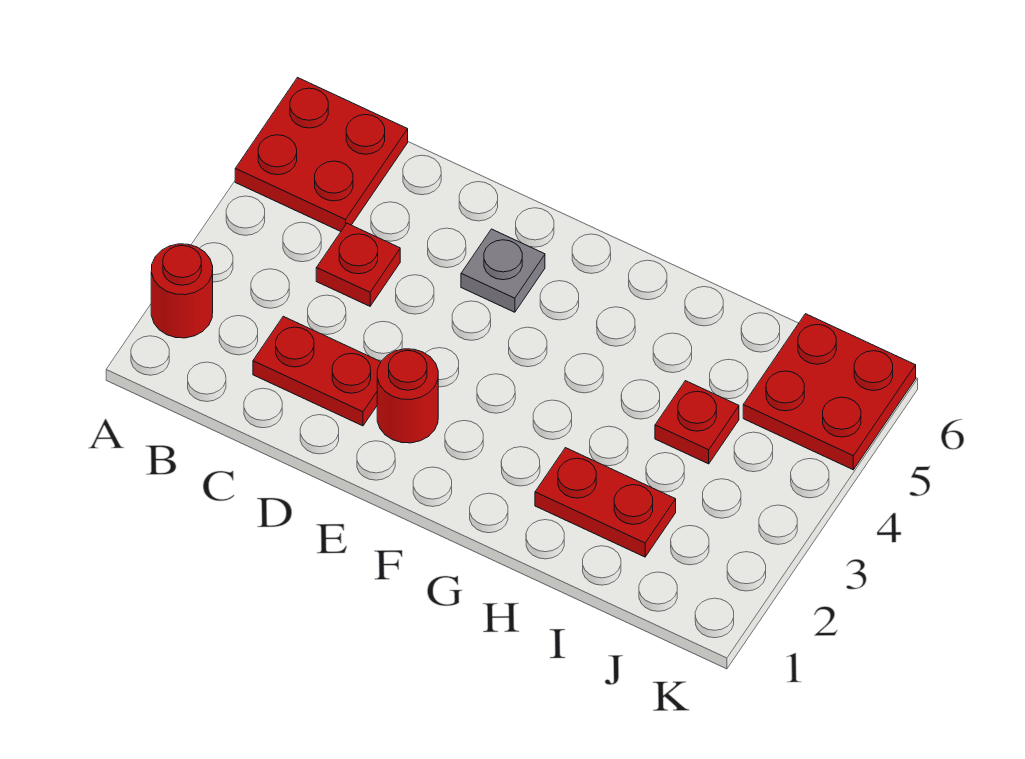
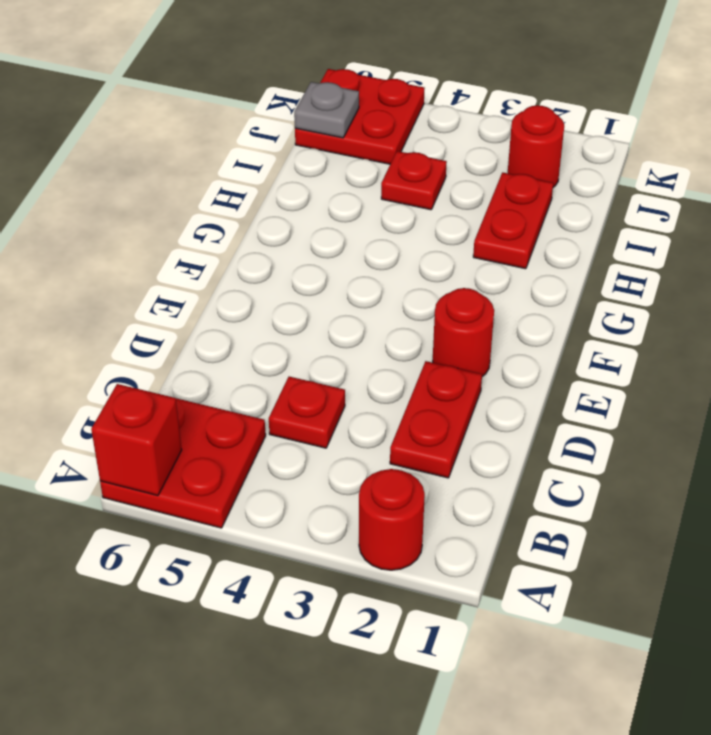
none -> red brick A6 level 2
grey plate E5 level 1 -> grey plate J6 level 2
none -> red round brick J2 level 1

